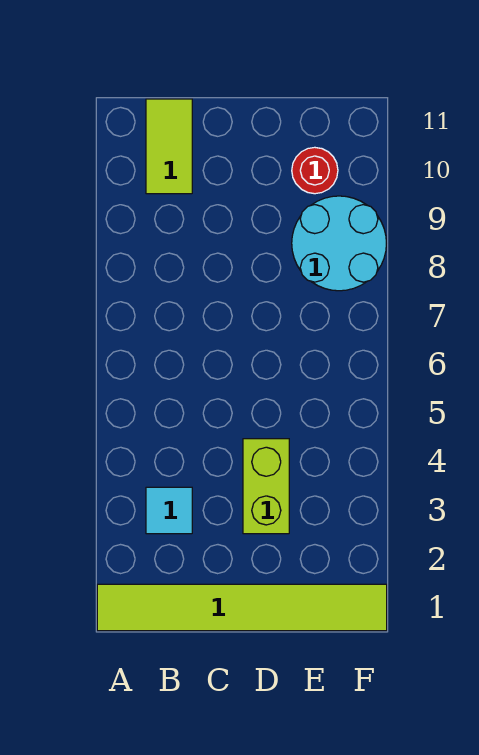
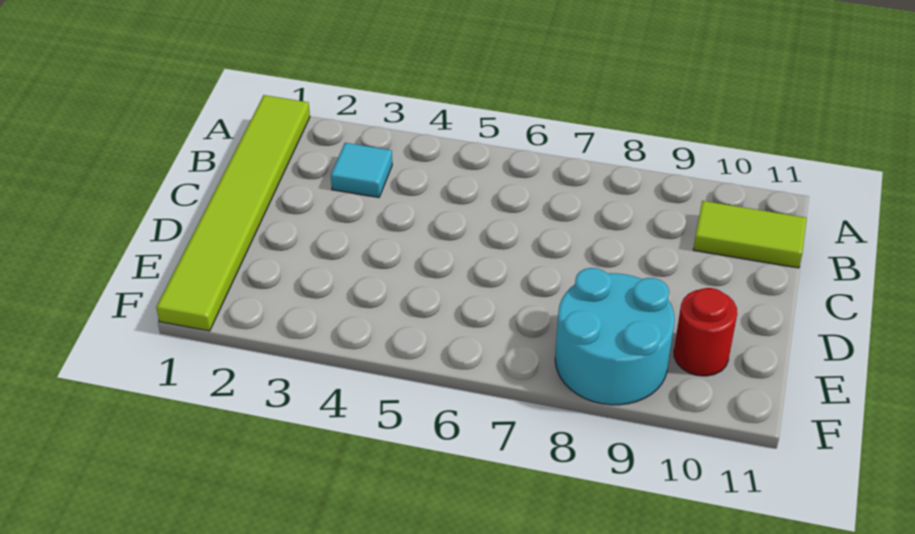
lime brick D3:D4 level 1 -> none

